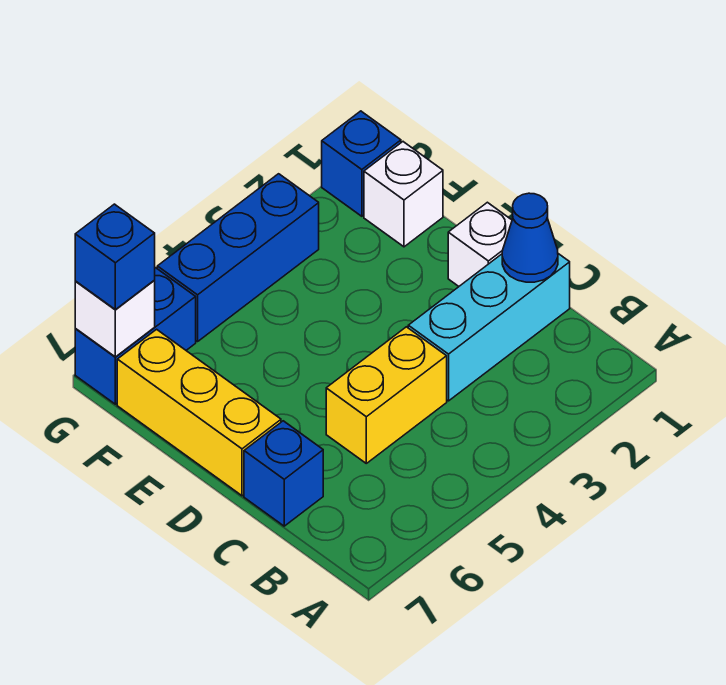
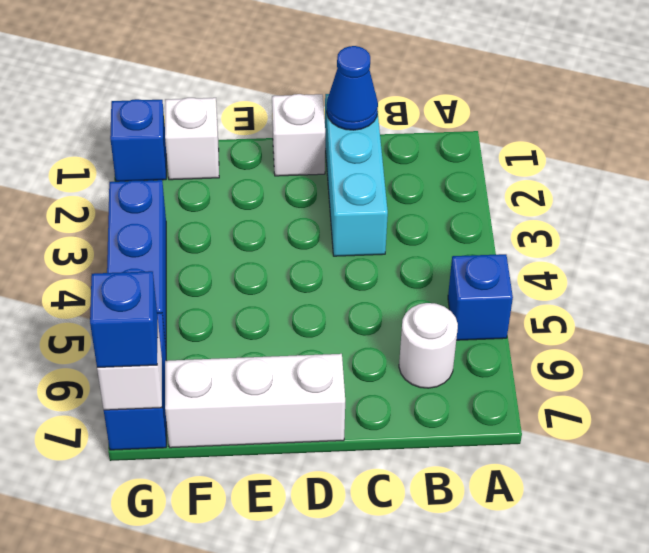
none -> white round brick B6 level 1
yellow brick C4:C5 level 1 -> none
blue brick C7 level 1 -> blue brick A5 level 1
yellow brick D7:F7 level 1 -> white brick D7:F7 level 1

